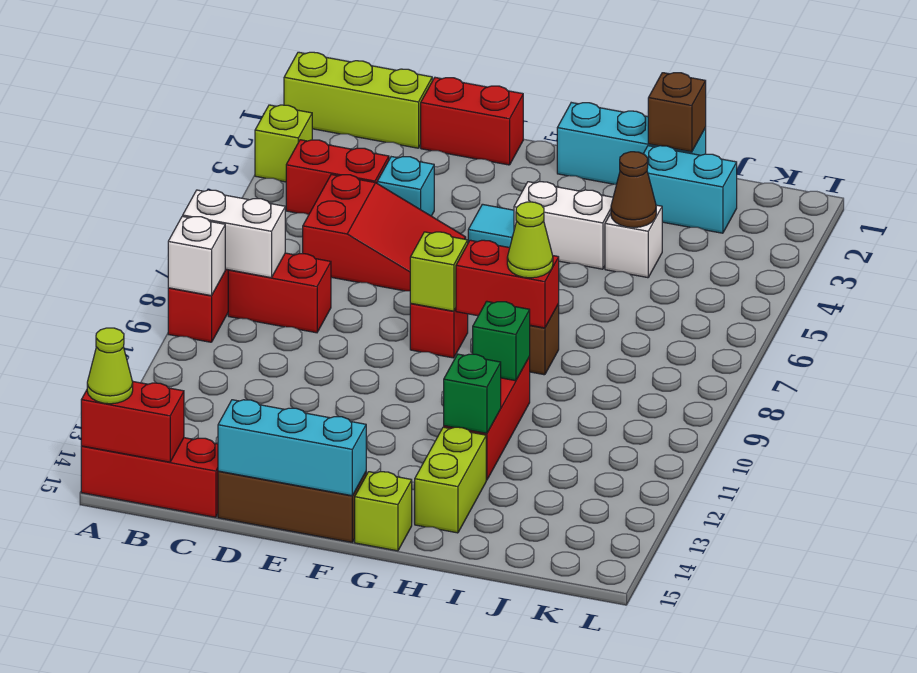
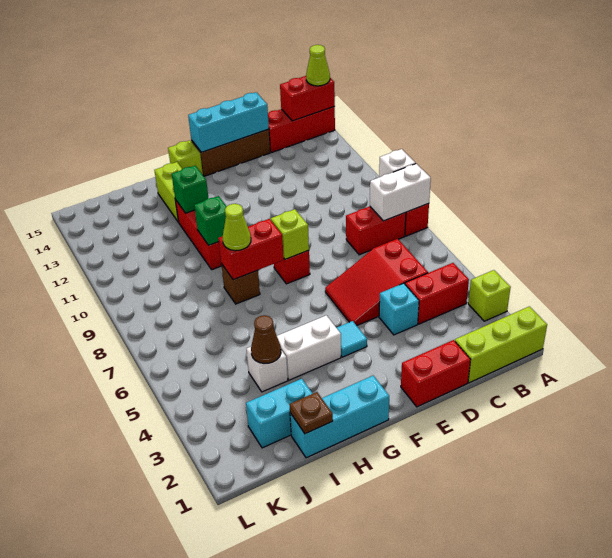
brown brick I1 level 2 -> brown plate I1 level 2

